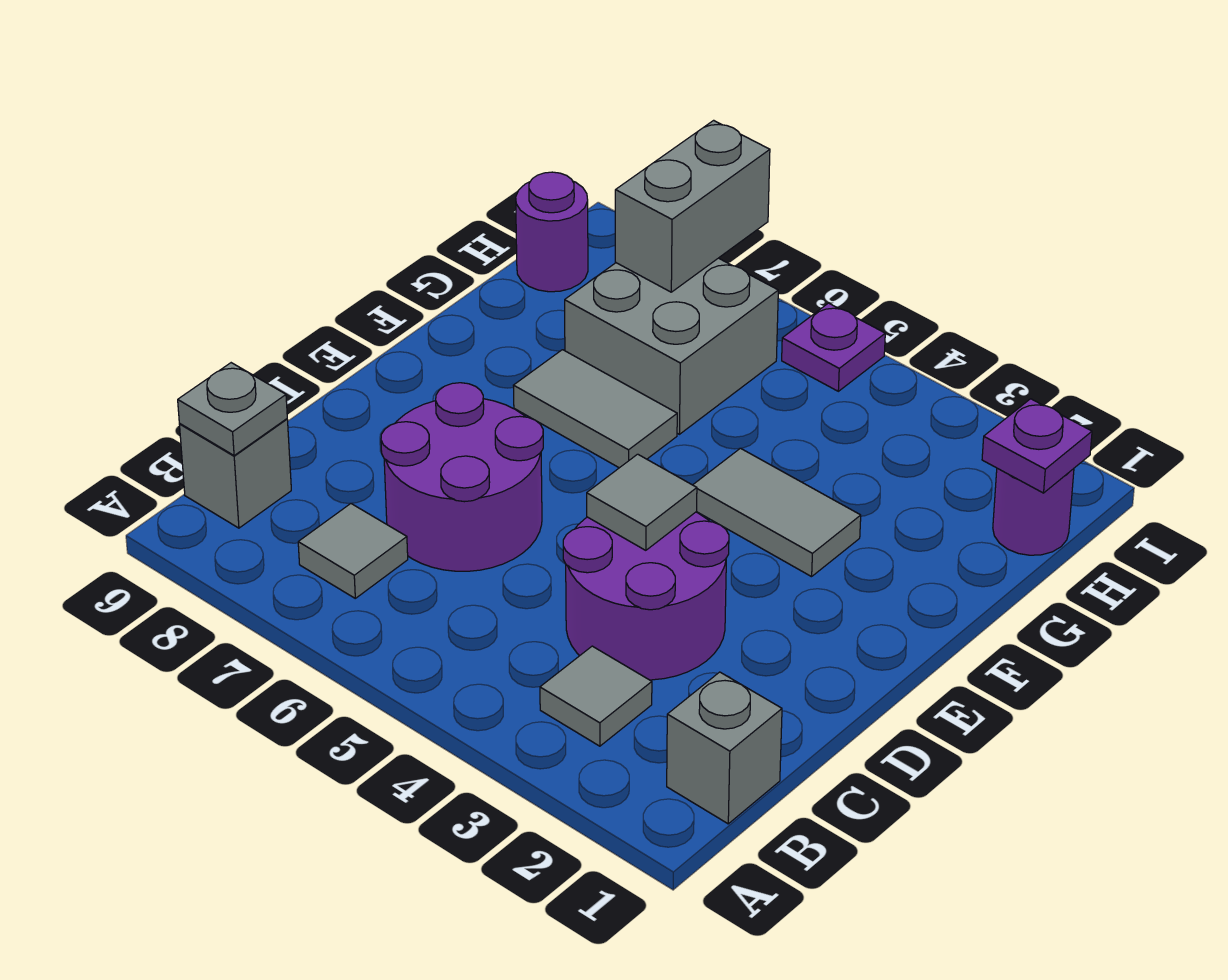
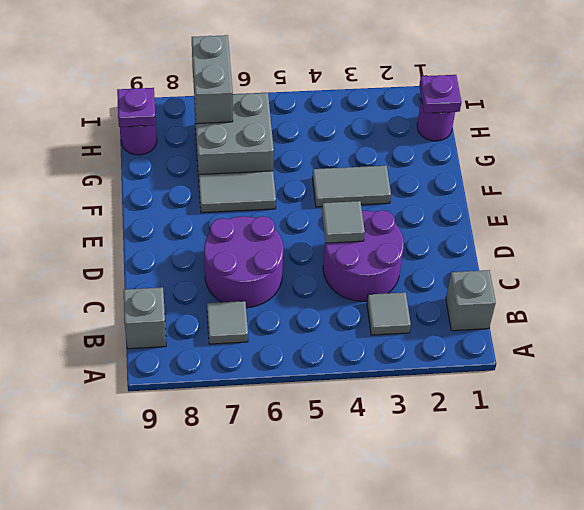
grey plate B9 level 2 -> none
purple plate I5 level 1 -> purple plate H9 level 2

